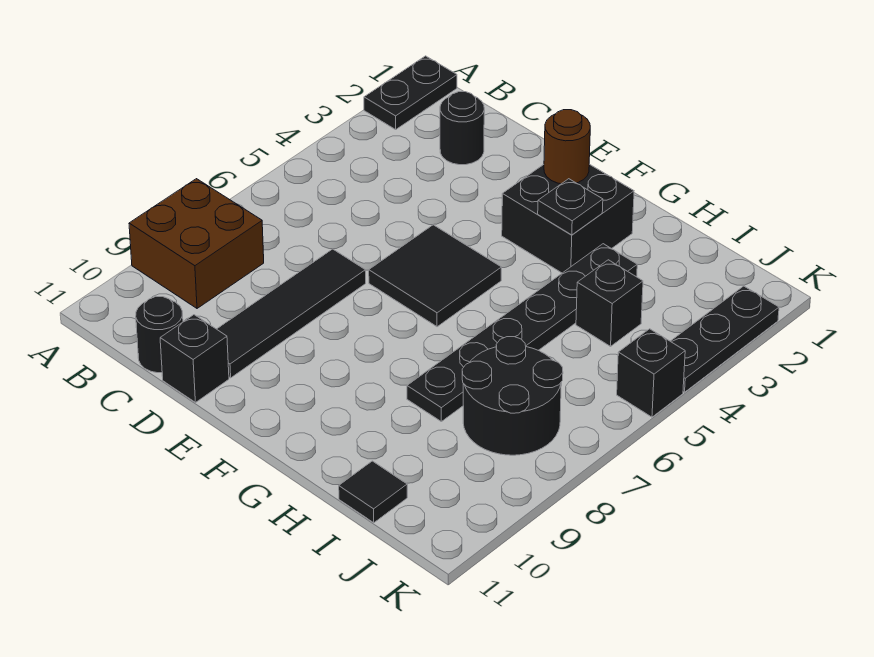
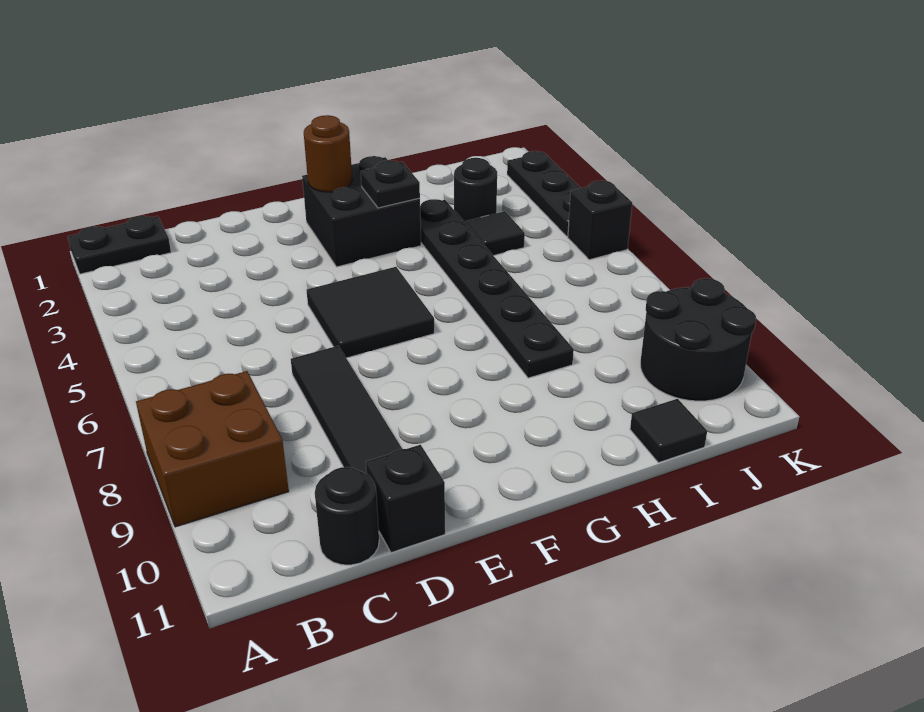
black plate A1:A2 level 1 -> black plate A1:B1 level 1
black round brick C2 level 1 -> black round brick I3 level 1
black brick I4 level 1 -> black tile I4 level 1
black round brick I7:J8 level 1 -> black round brick J9:K10 level 1

